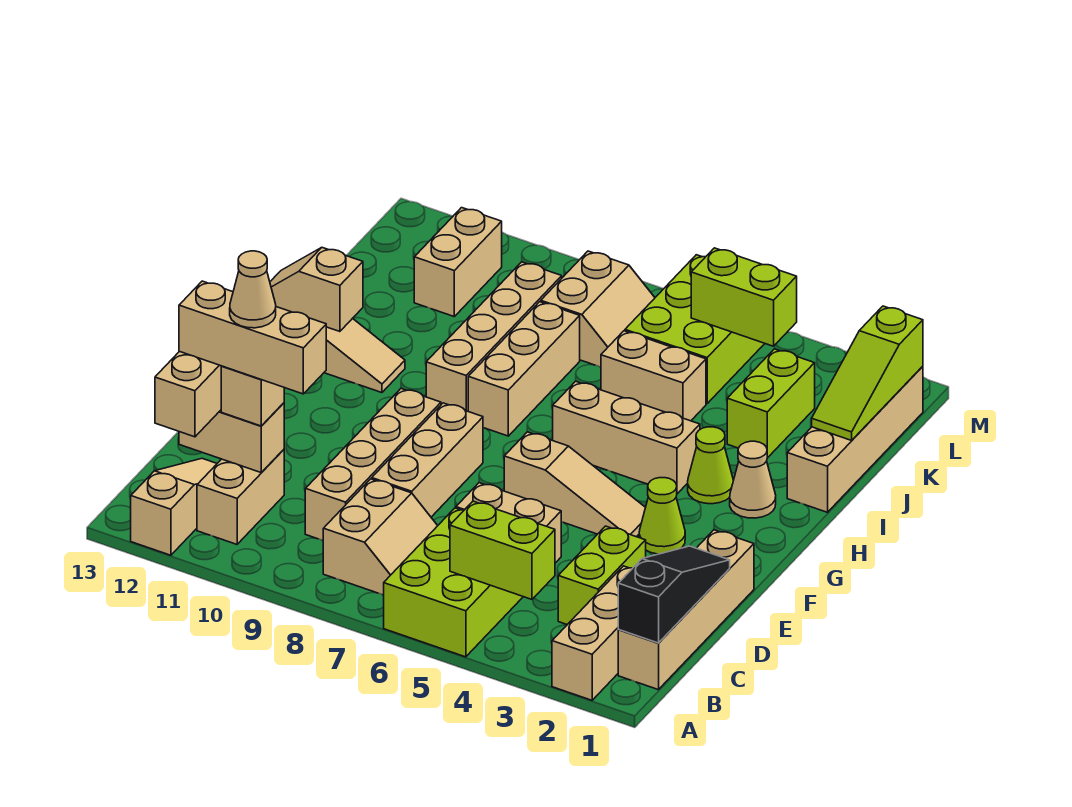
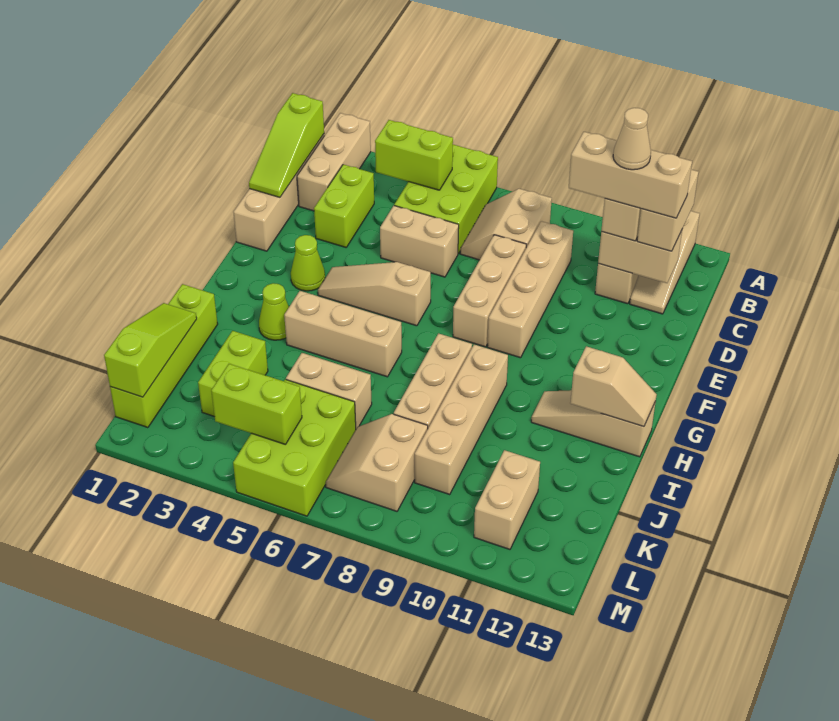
black slope B1:D1 level 2 top B -> lime slope B1:D1 level 2 top B
tan cone H2 level 1 -> none
tan brick I1:L1 level 1 -> lime brick I1:L1 level 1

